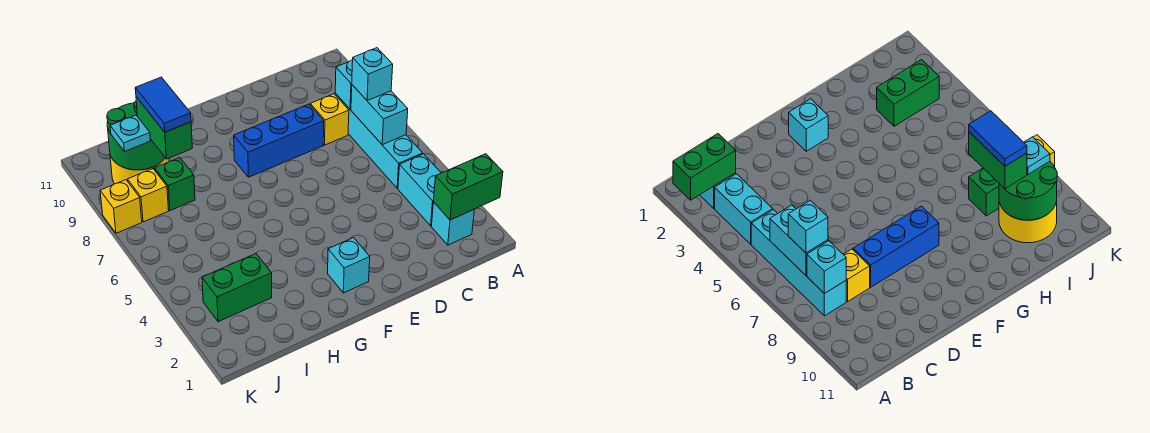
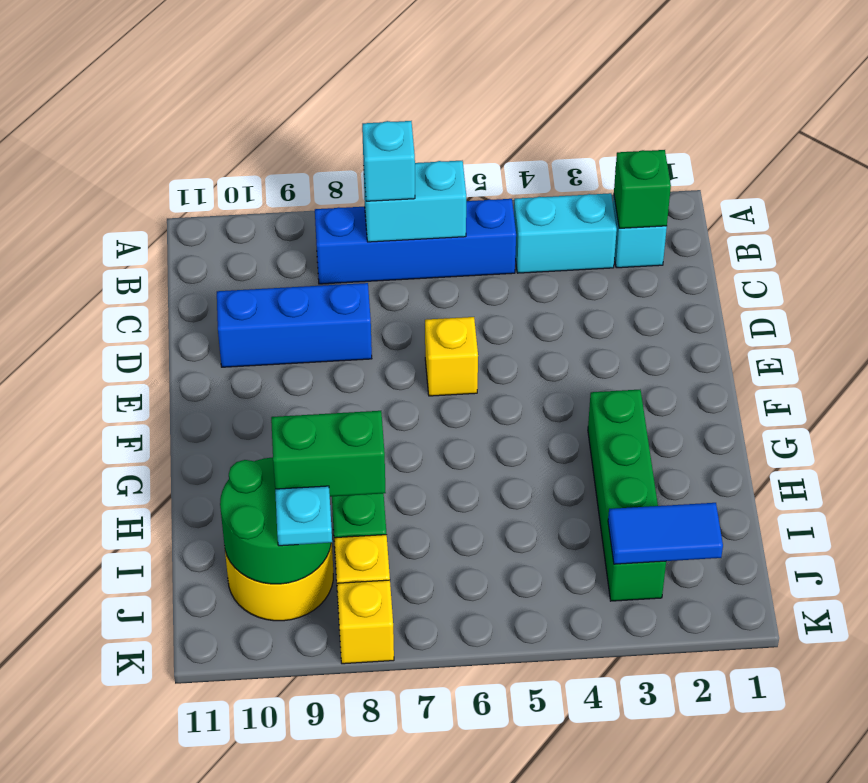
green brick A2:B2 level 2 -> green brick B2 level 2
cyan brick B5:B8 level 1 -> blue brick B5:B8 level 1
cyan brick B8 level 2 -> none
yellow brick C8 level 1 -> yellow brick E6 level 1
blue brick D8:F8 level 1 -> blue brick D8:D10 level 1
cyan brick F2 level 1 -> none
green brick I3:J3 level 1 -> green brick G3:J3 level 1
blue tile I8:I9 level 4 -> blue tile J2:J3 level 2

